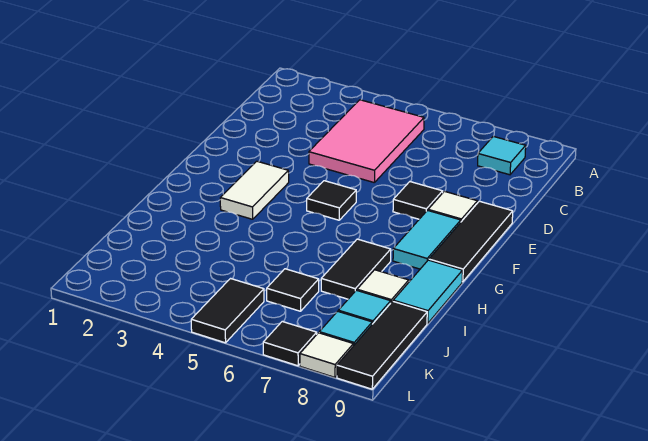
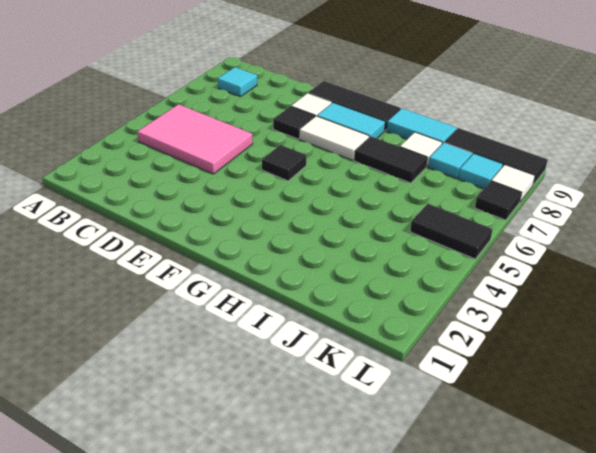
white tile F3:G3 level 1 -> white tile F7:G7 level 1
black tile J6 level 1 -> none

